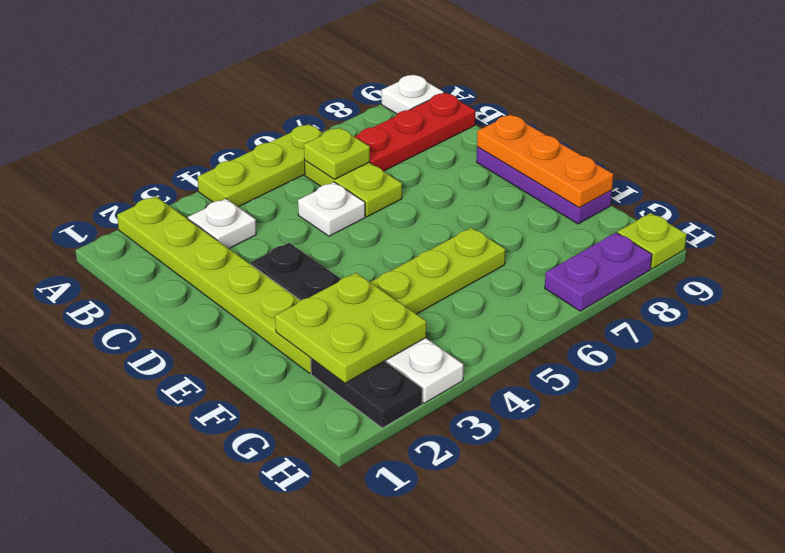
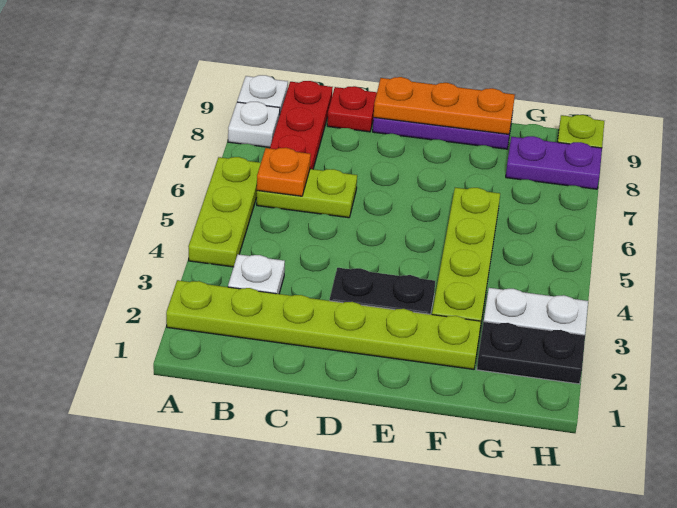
lime plate B6 level 2 -> orange plate B6 level 2
white plate C5 level 1 -> white plate A8 level 1
none -> red plate C9 level 1
lime plate F2:G3 level 2 -> none
purple plate H7:H8 level 1 -> purple plate G8:H8 level 1

